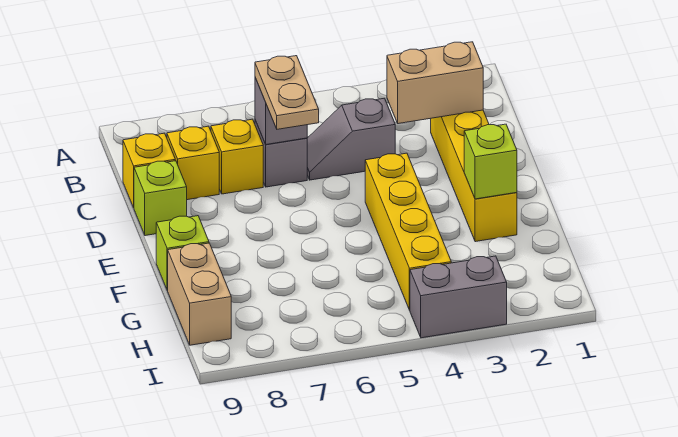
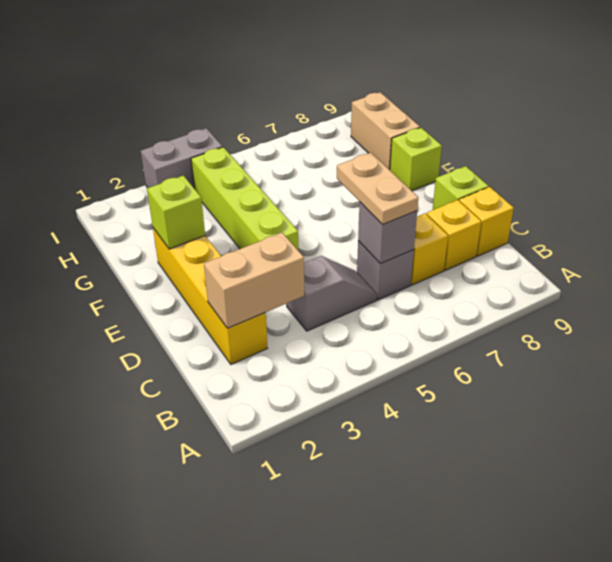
yellow brick E4:H4 level 1 -> lime brick E4:H4 level 1

